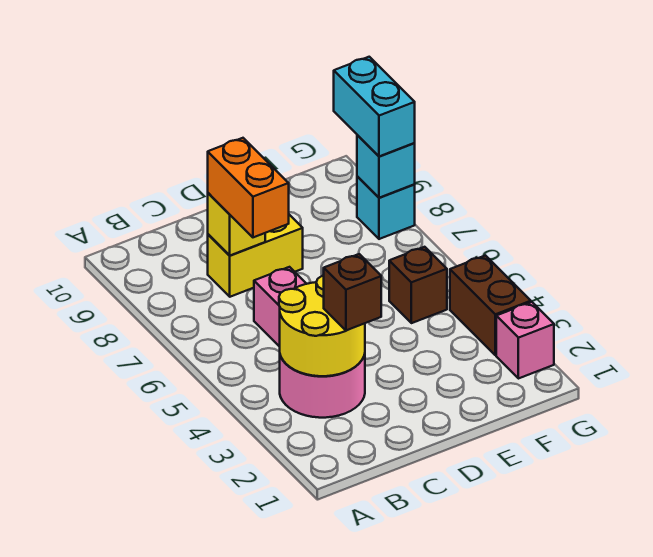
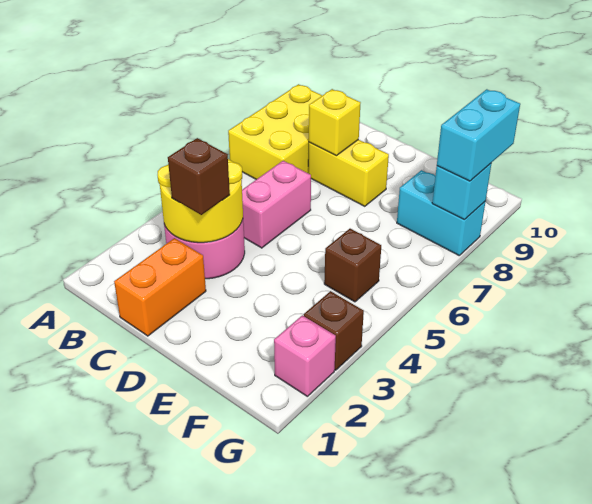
none -> yellow brick A7:B9 level 1
orange brick C7:C8 level 3 -> orange brick C1:C2 level 1
brown brick G3:G4 level 1 -> brown brick G3 level 1
cyan brick G8 level 1 -> cyan brick F8:G8 level 1

